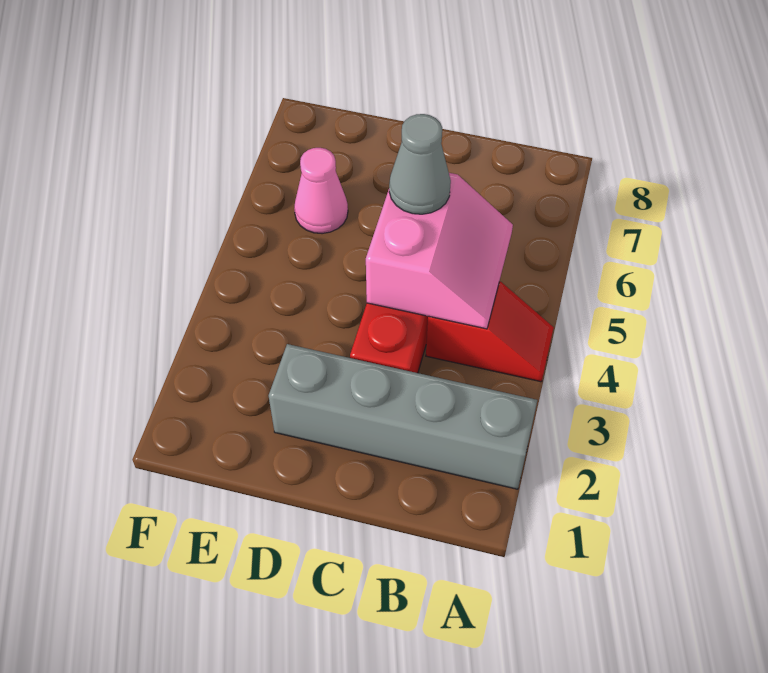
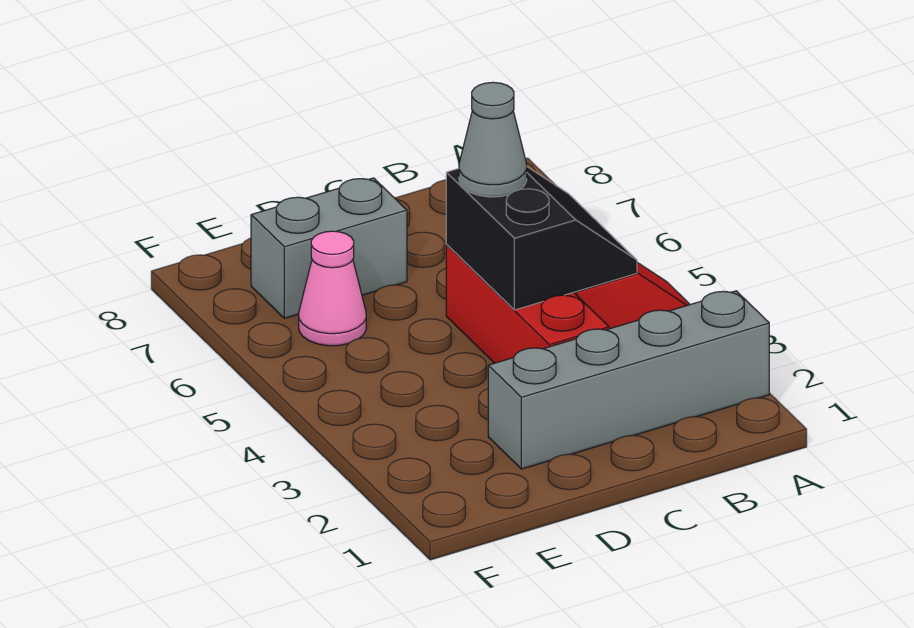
pink slope B4:C5 level 2 top C -> black slope B4:C5 level 2 top C
none -> grey brick D7:E7 level 1

